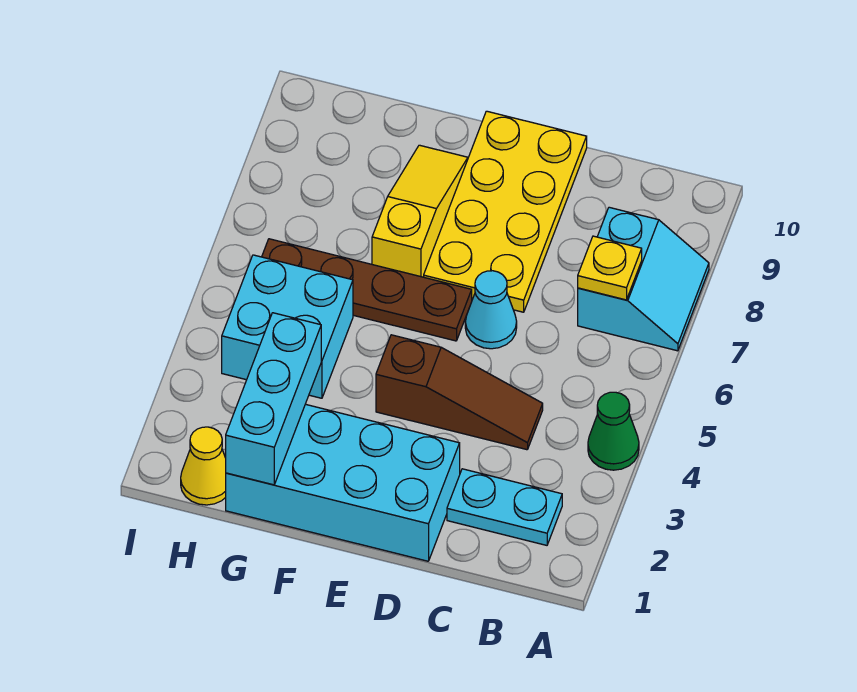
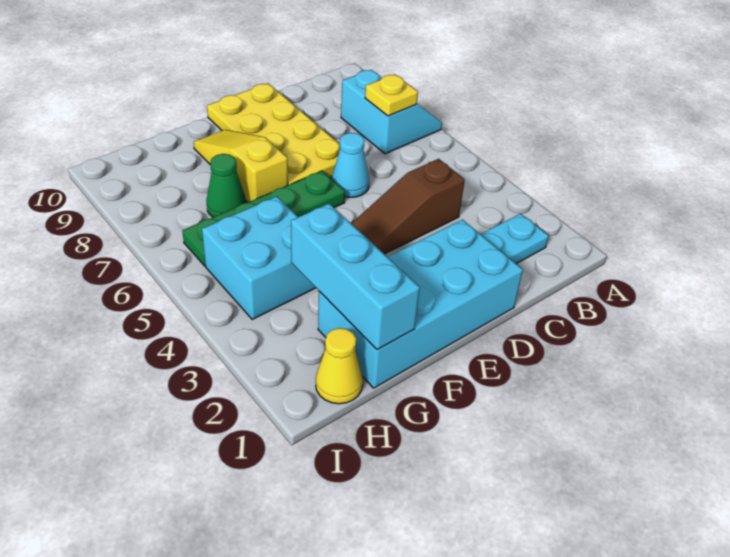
green cone A4 level 1 -> green cone G7 level 1
brown slope C4:E4 level 1 top E -> brown slope C4:E4 level 1 top C
brown plate E6:H6 level 1 -> green plate E6:H6 level 1

